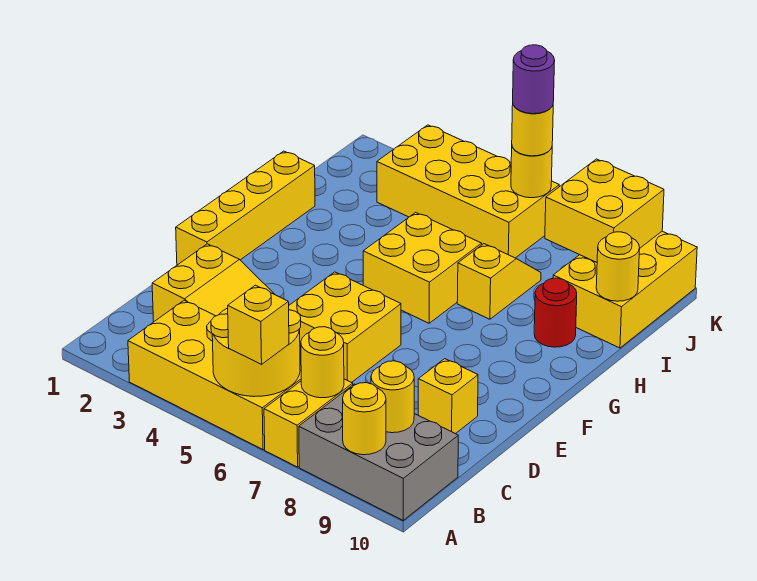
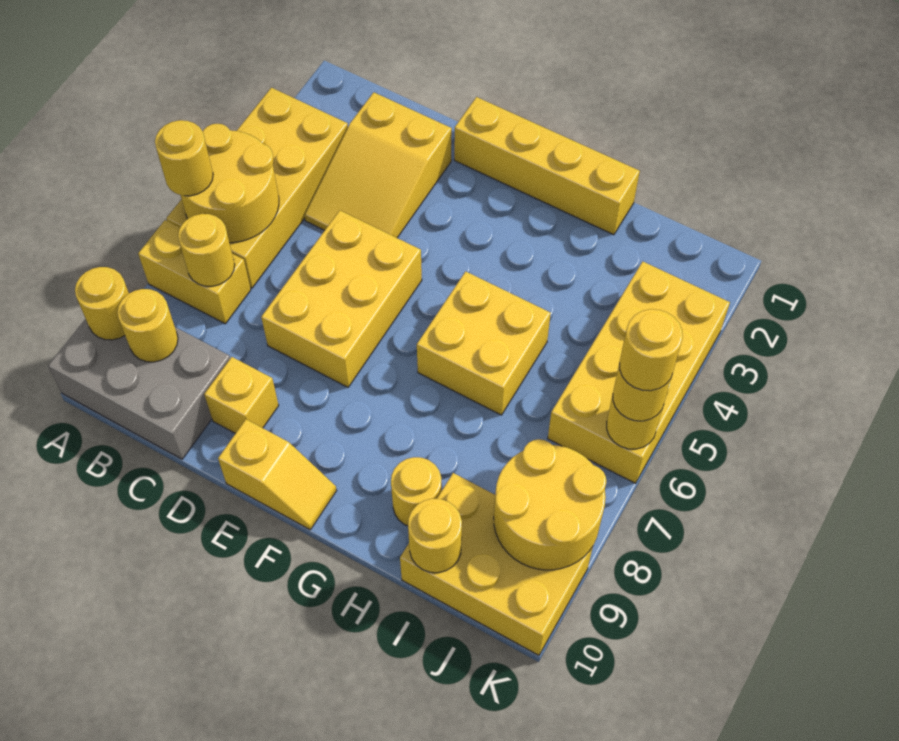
yellow brick A6 level 3 -> yellow round brick A6 level 3
grey brick A8:B10 level 1 -> grey brick A9:C10 level 1
yellow brick D5:E6 level 1 -> yellow brick D5:E7 level 1
yellow slope H7:I7 level 1 top H -> yellow slope E10:F10 level 1 top E
red round brick H9 level 1 -> yellow round brick H9 level 1
yellow brick J8:K9 level 2 -> yellow round brick J8:K9 level 2
purple round brick K6 level 4 -> yellow round brick K6 level 4

